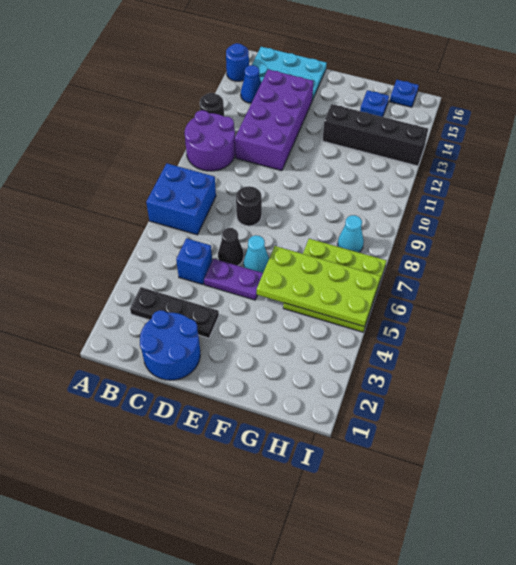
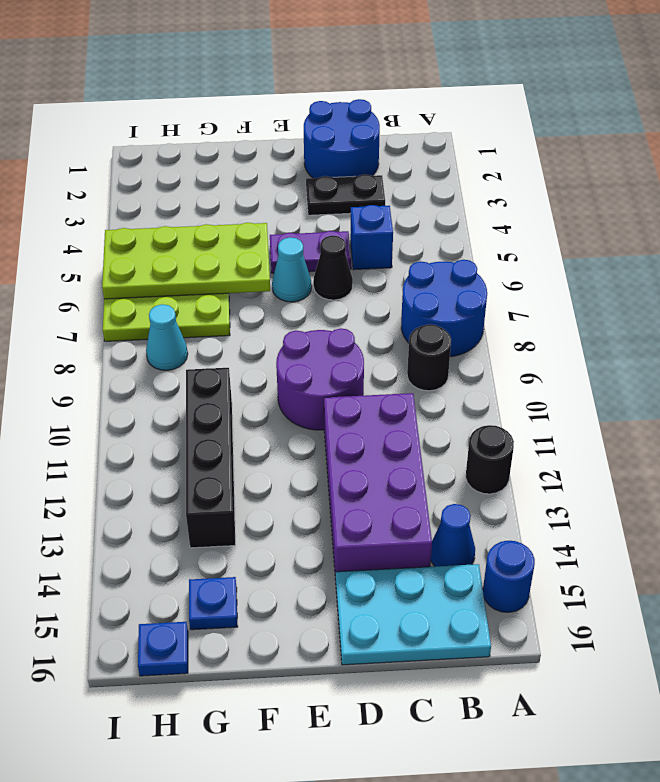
blue brick A7:B8 level 1 -> blue round brick A7:B8 level 1
purple round brick A10:B11 level 1 -> purple round brick D9:E10 level 1
black plate B3:D3 level 1 -> black plate C3:D3 level 1
black round brick D8 level 1 -> black round brick B9 level 1
black brick F13:I13 level 1 -> black brick G10:G13 level 1

